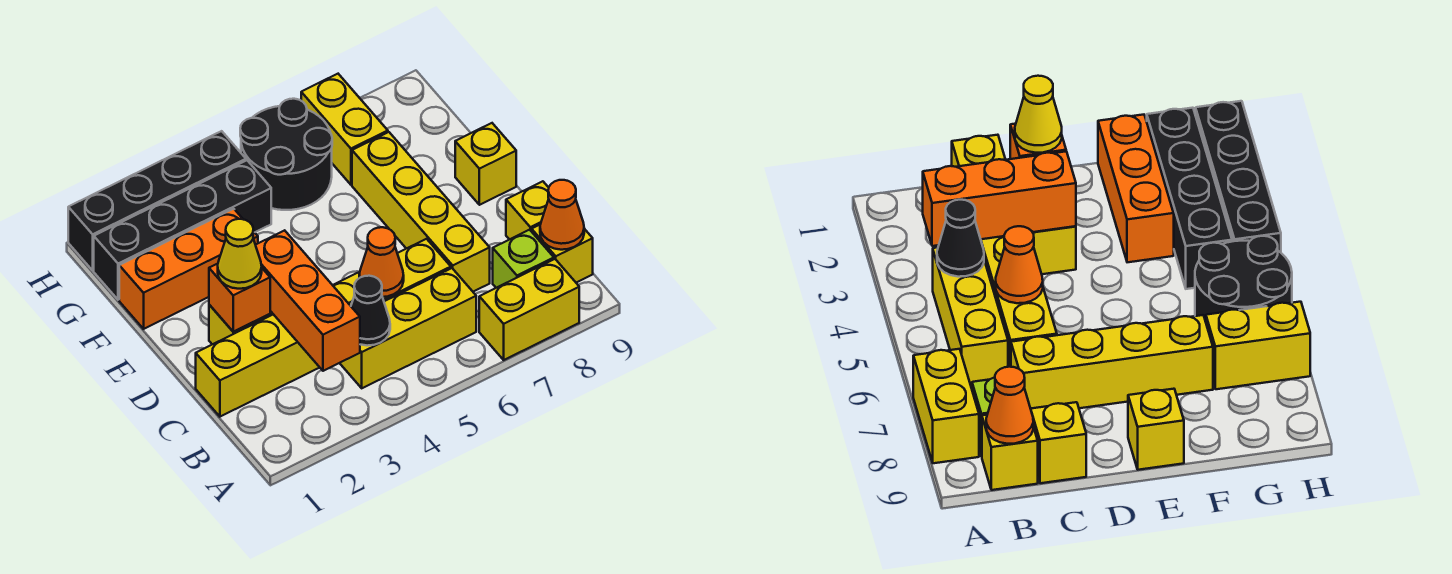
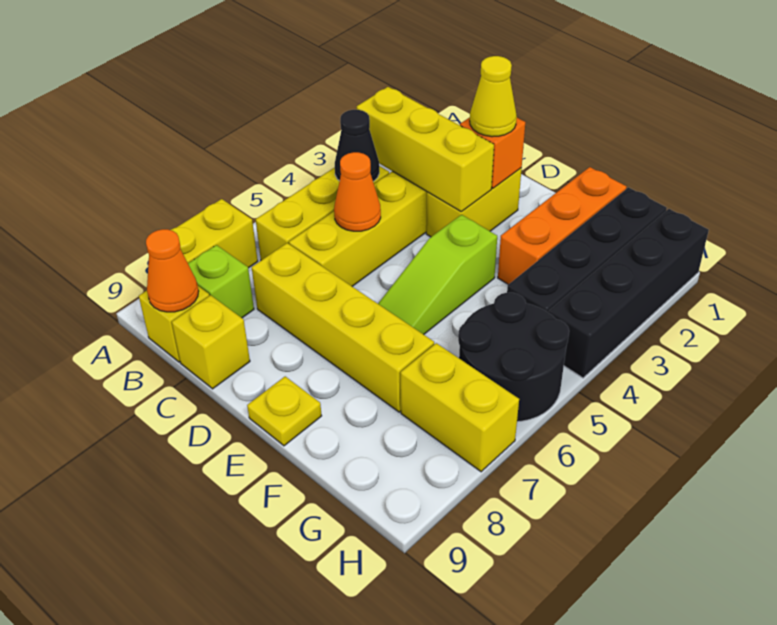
orange brick B3:D3 level 2 -> yellow brick B3:D3 level 2
none -> lime slope E4:E6 level 1 top 4
yellow brick E9 level 1 -> yellow plate E9 level 1

